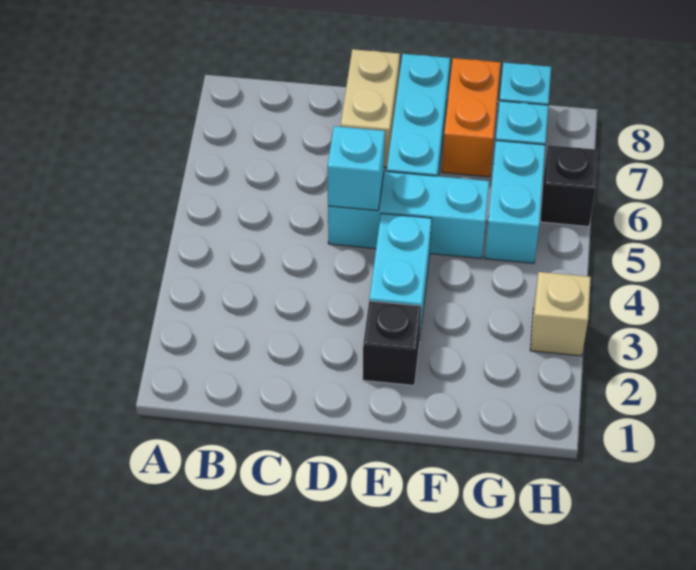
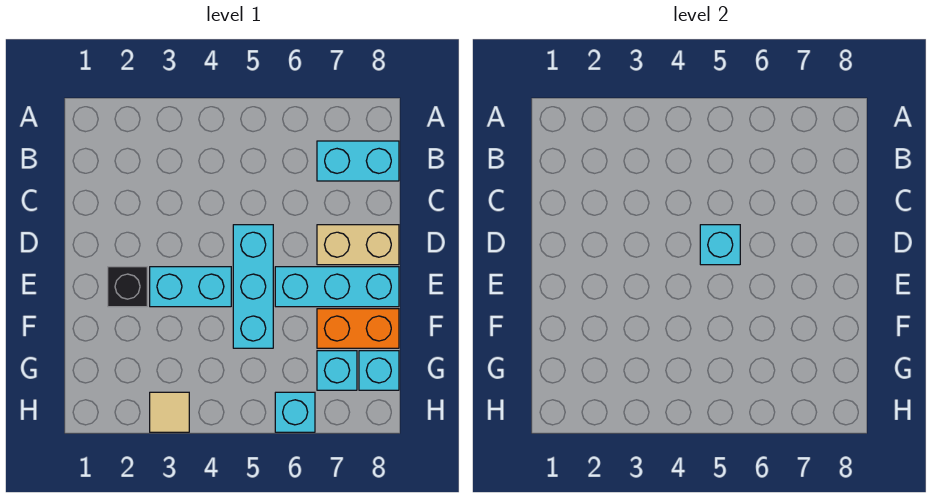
cyan brick G5:G6 level 1 -> cyan brick B7:B8 level 1
tan brick H3 level 1 -> tan tile H3 level 1
black brick H6 level 1 -> cyan brick H6 level 1

